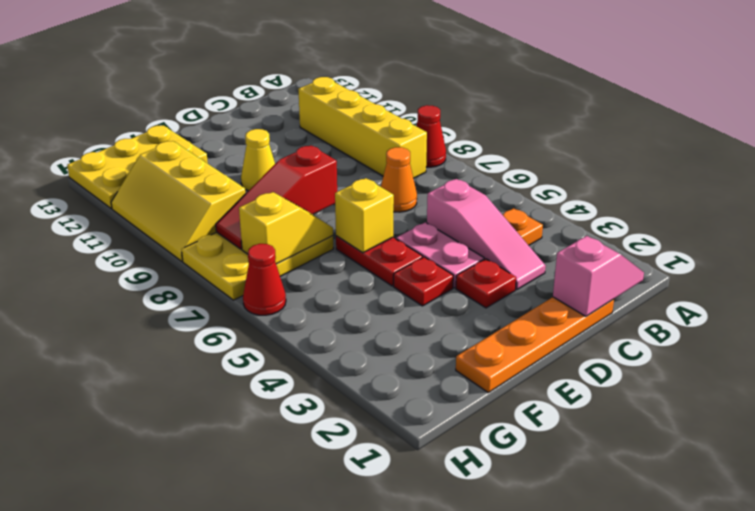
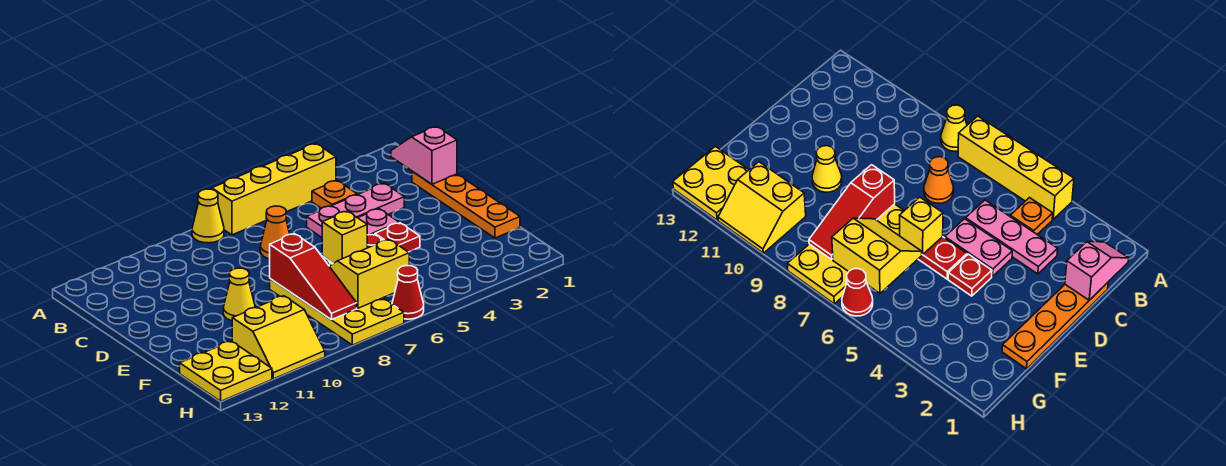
red cone A8 level 1 -> yellow cone A8 level 1
yellow brick B8:B11 level 1 -> yellow brick A4:A7 level 1
pink slope C3:C5 level 1 top 5 -> pink plate C3:C5 level 1
red plate D3 level 1 -> none
yellow plate F7:H8 level 1 -> yellow plate E7:H8 level 1
yellow slope F7:G7 level 2 top G -> yellow slope F6:G7 level 2 top G
yellow plate F12:H13 level 1 -> yellow plate G12:H13 level 1
yellow slope G9:H11 level 1 top G -> yellow slope G10:H11 level 1 top G

